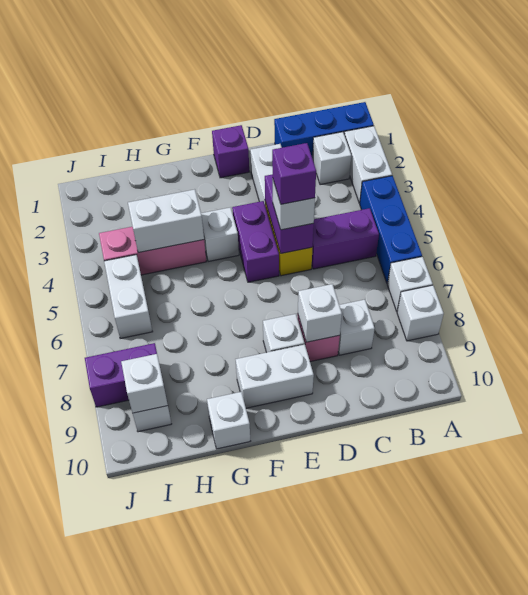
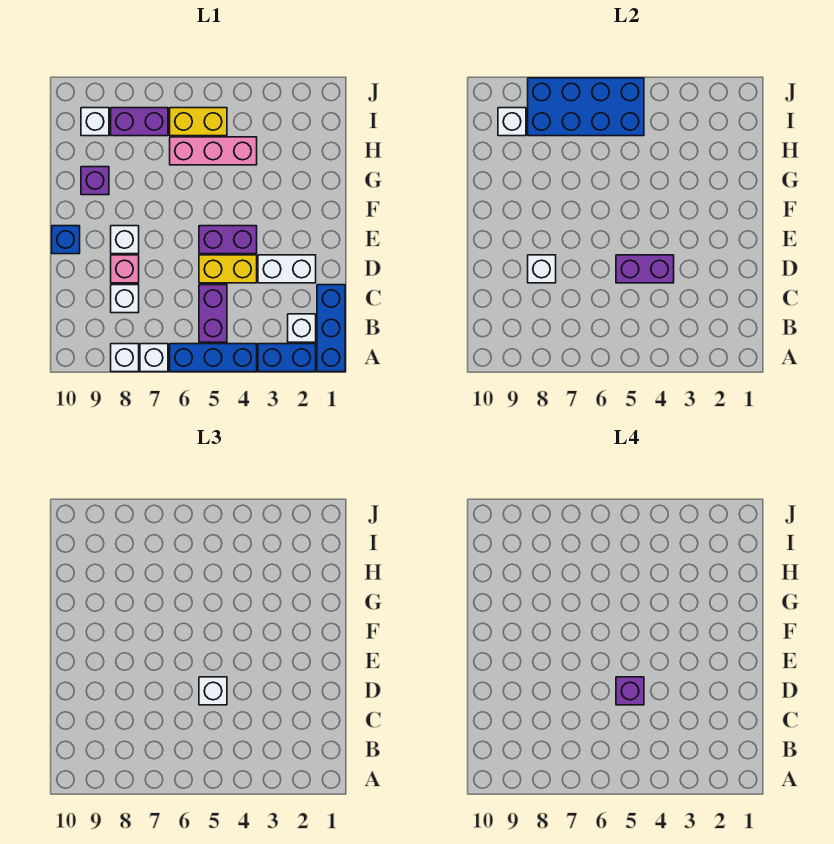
white brick A2:A3 level 1 -> blue brick A2:A3 level 1
purple brick E1 level 1 -> purple brick G9 level 1
white brick E9:F9 level 1 -> none
none -> blue brick E10 level 1
white brick F4 level 1 -> none
pink brick G4:I4 level 1 -> pink brick H4:H6 level 1
white brick G4:H4 level 2 -> none
white brick G10 level 1 -> none
white brick I5:I6 level 1 -> yellow brick I5:I6 level 1
none -> blue brick I5:J8 level 2
purple brick I8:J8 level 1 -> purple brick I7:I8 level 1

